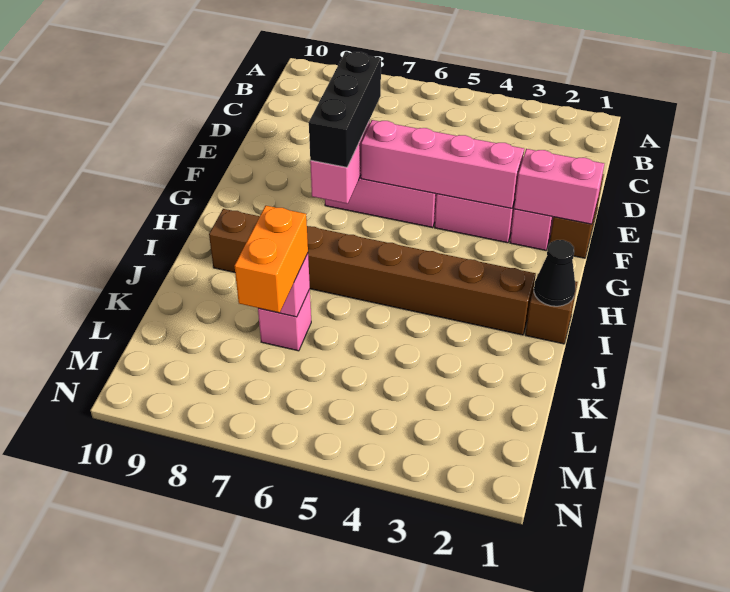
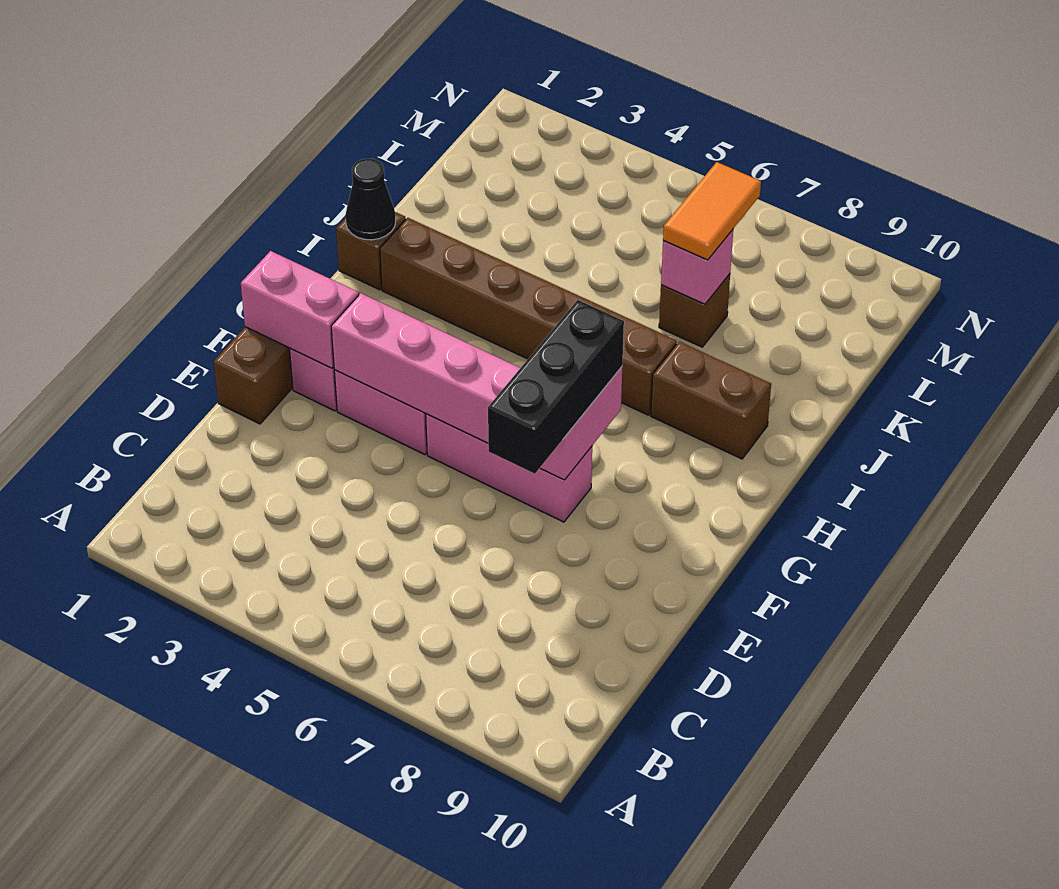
pink brick K7 level 1 -> brown brick K7 level 1
orange brick K7:L7 level 3 -> orange tile K7:L7 level 3

